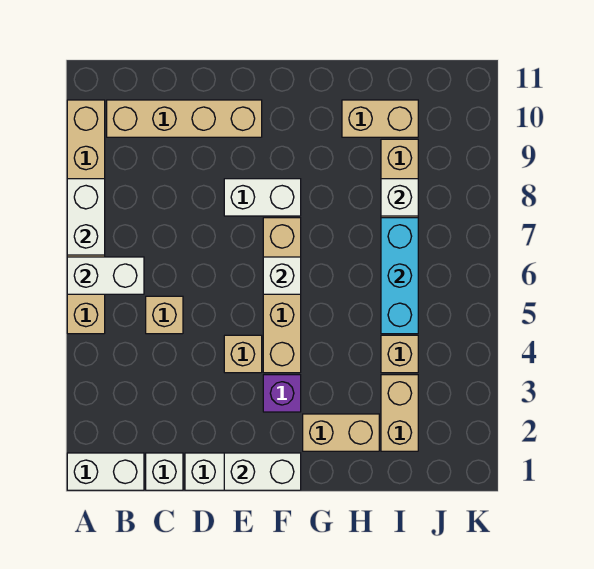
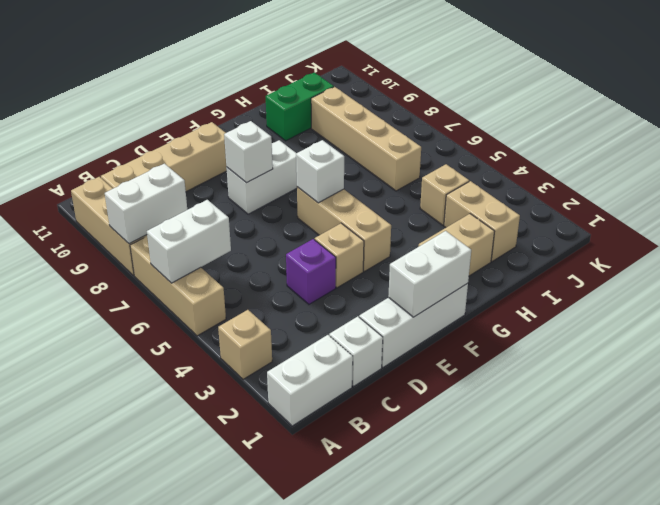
white brick A7:A8 level 2 -> white brick A8:B8 level 2
tan brick C5 level 1 -> tan brick A3 level 1
purple brick F3 level 1 -> purple brick D4 level 1
tan brick F4:F7 level 1 -> tan brick F4:F6 level 1
tan brick H10:I10 level 1 -> green brick H10:I10 level 1
cyan brick I5:I7 level 2 -> none
white brick I8 level 2 -> white brick E8 level 2

